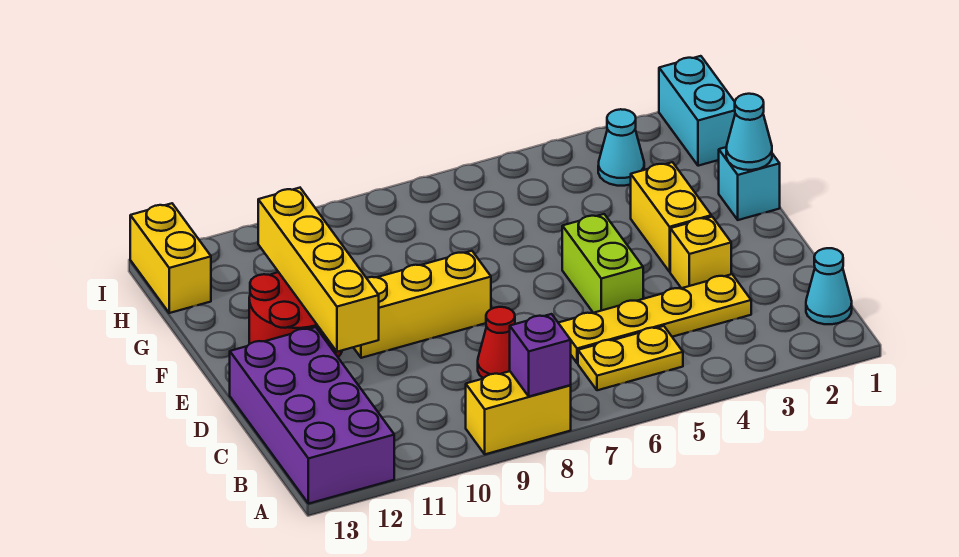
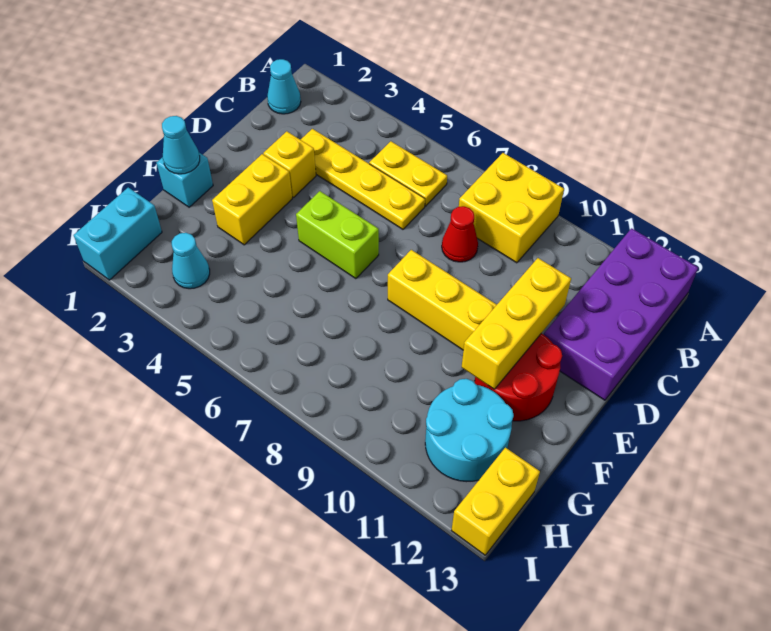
yellow brick A8:A9 level 1 -> yellow brick A8:B9 level 1
purple brick A8 level 2 -> none
lime brick D5:E5 level 1 -> lime brick E5:E6 level 1
yellow brick D11:G11 level 2 -> yellow brick D11:F11 level 2
none -> cyan round brick G11:H12 level 1

